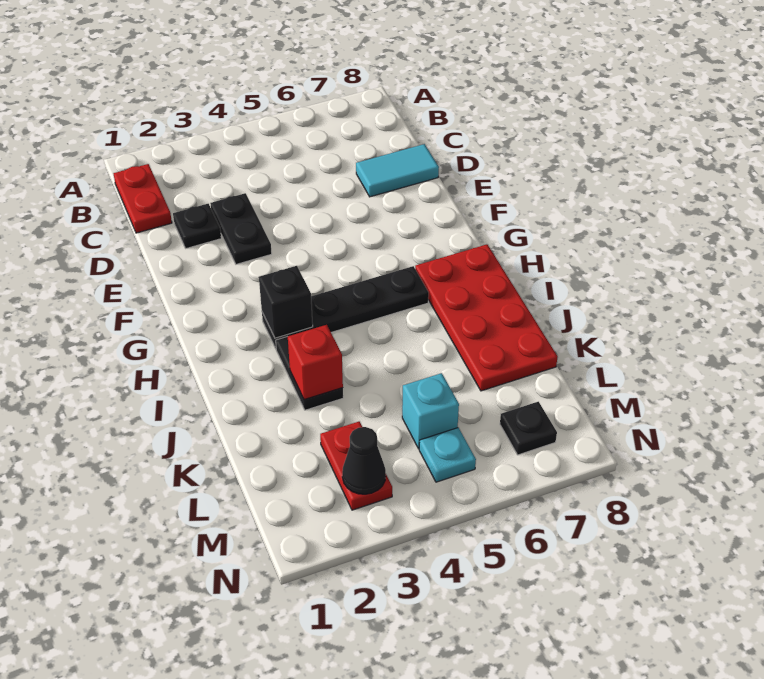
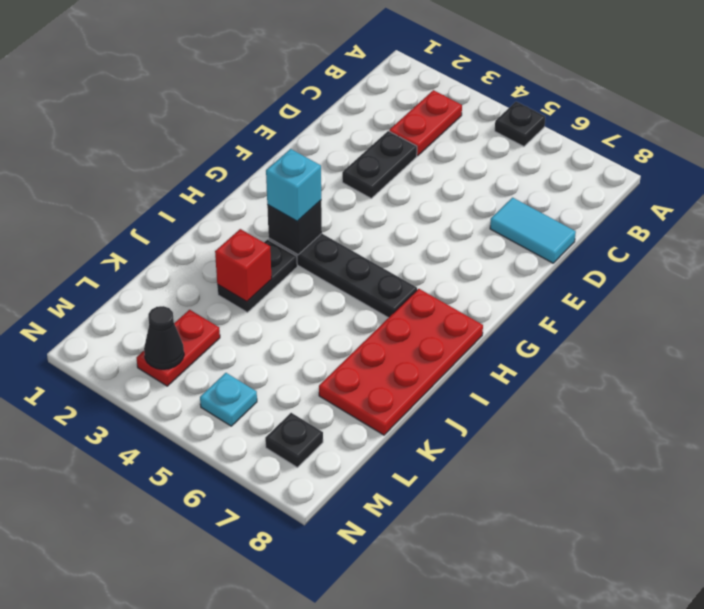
red plate B1:C1 level 1 -> red plate B3:C3 level 1
black plate D2 level 1 -> black plate A5 level 1
cyan brick L5 level 1 -> cyan brick H3 level 3

